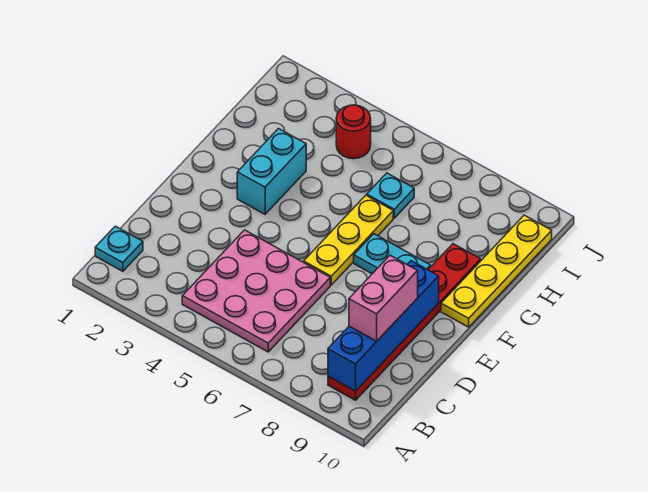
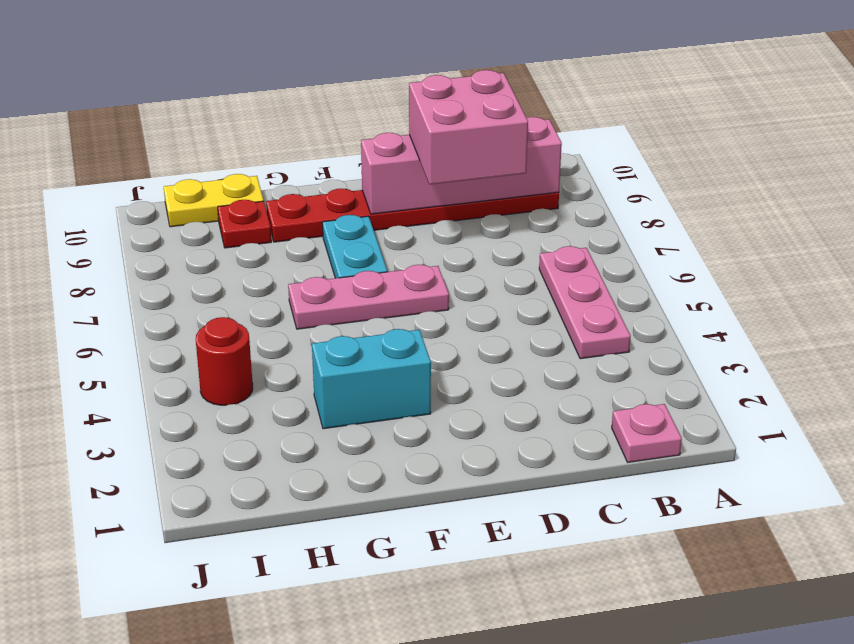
cyan plate B1 level 1 -> pink plate B1 level 1
pink plate B4:D6 level 1 -> pink plate B4:B6 level 1
blue brick B9:E9 level 2 -> pink brick B9:E9 level 2
pink brick C9:D9 level 3 -> pink brick C8:D9 level 3
yellow plate E6:G6 level 1 -> pink plate E6:G6 level 1
yellow plate F10:I10 level 1 -> yellow plate H10:I10 level 1
cyan plate H6 level 1 -> none
none -> red plate H9 level 1

